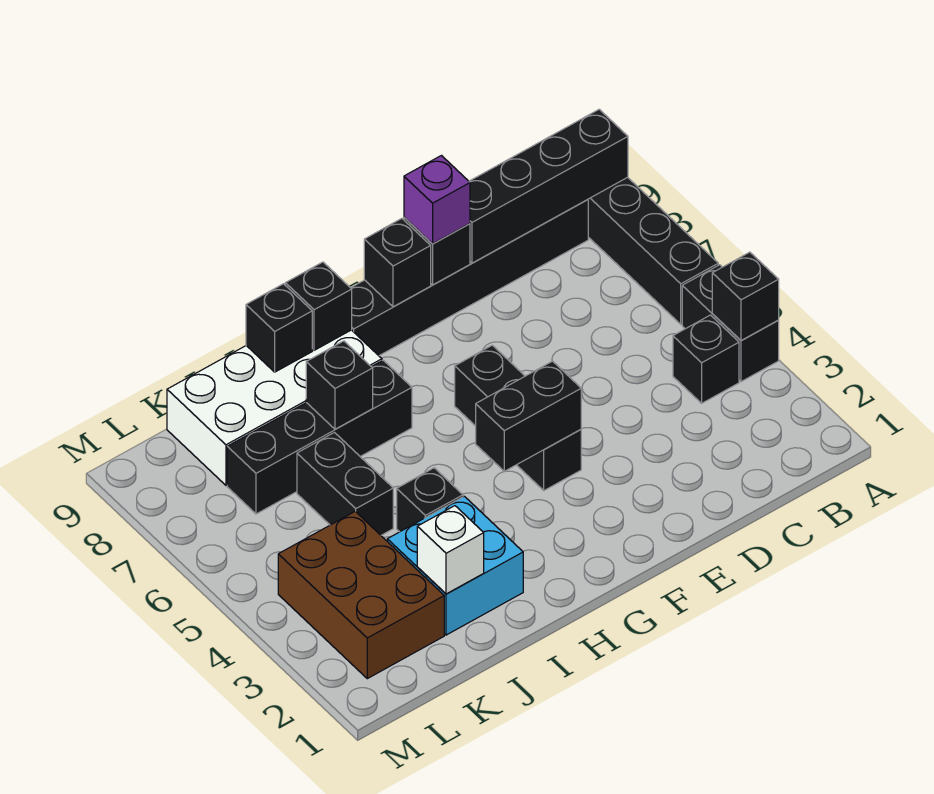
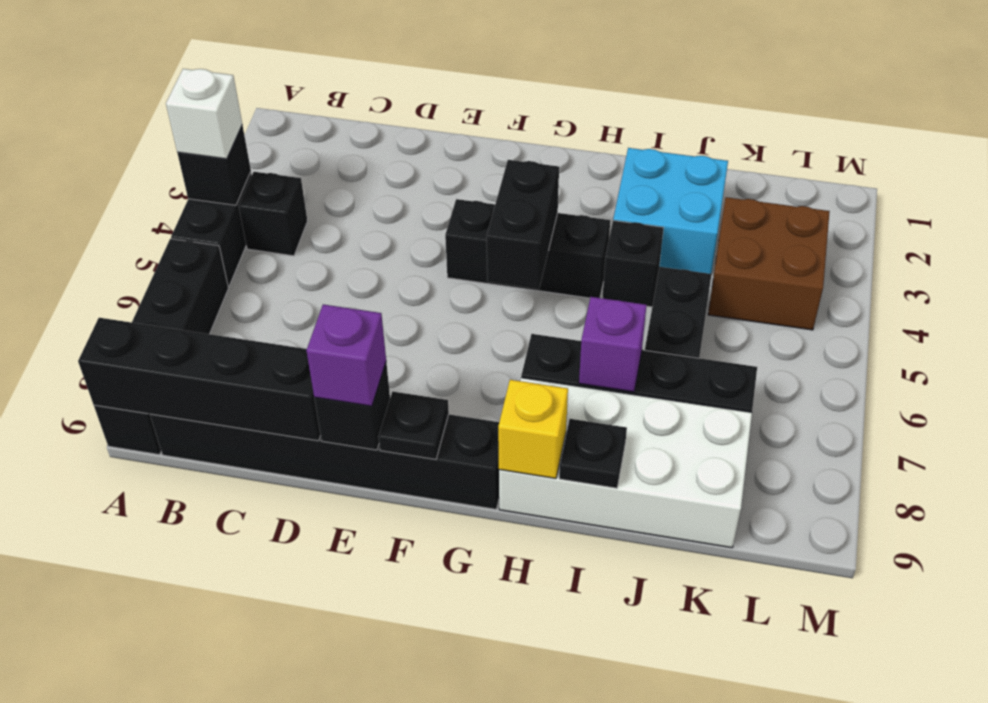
black brick F4:F6 level 1 -> black brick F4:H4 level 1
black brick F4:G4 level 2 -> black brick G4:G5 level 2
black brick F9 level 2 -> black plate F9 level 2
black brick H9 level 2 -> yellow brick H9 level 2
black brick I7 level 2 -> purple brick I7 level 2
black brick I9 level 2 -> black plate I9 level 2
white brick J2 level 2 -> white brick A4 level 3
brown brick K2:L4 level 1 -> brown brick K3:L4 level 1

